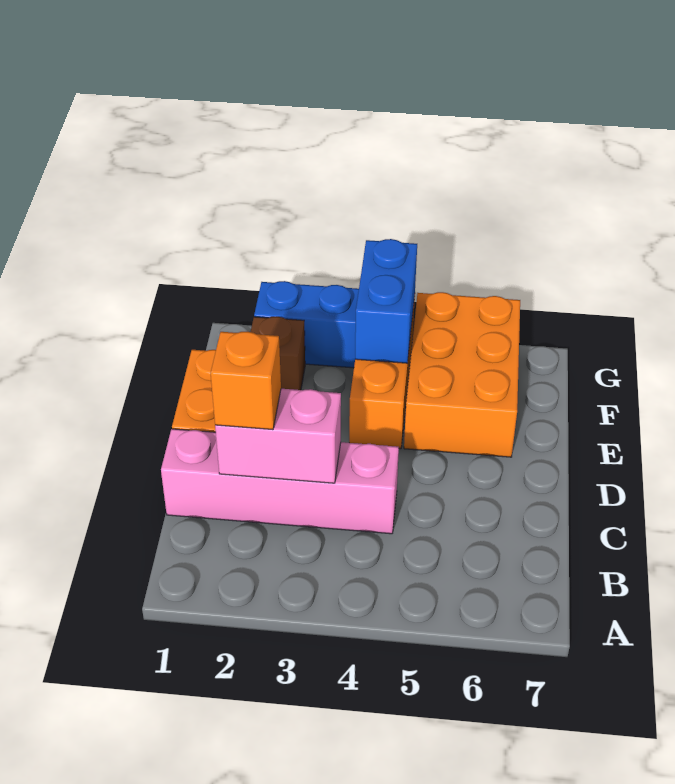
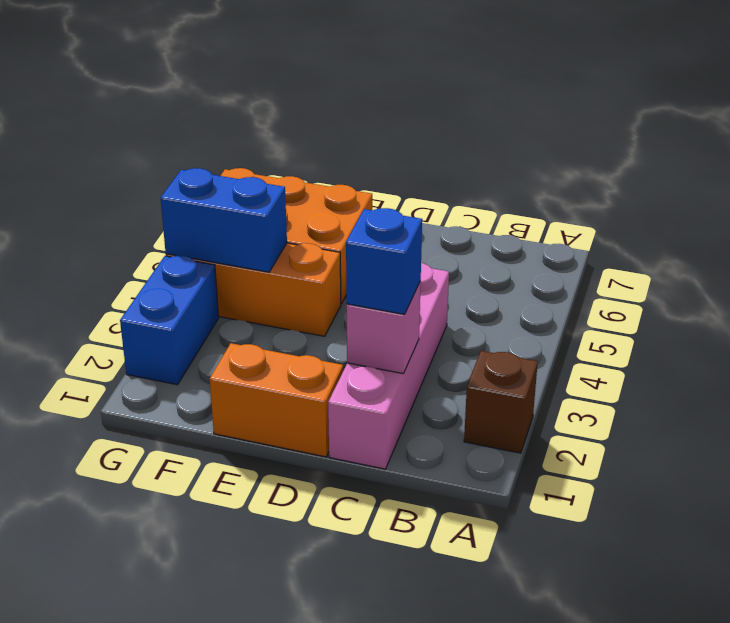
pink brick C2:C3 level 2 -> pink brick C2 level 2
orange brick C2 level 3 -> blue brick C2 level 3
brown brick F2 level 1 -> brown brick A2 level 1

